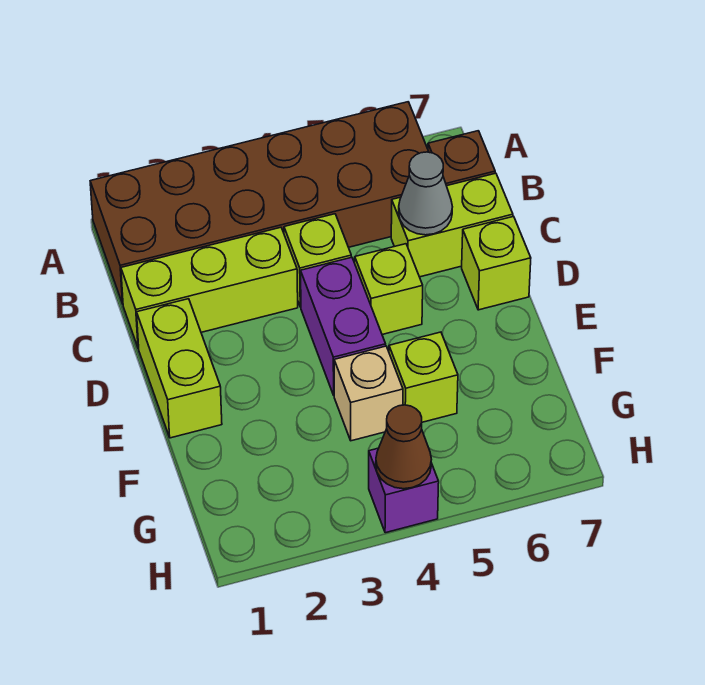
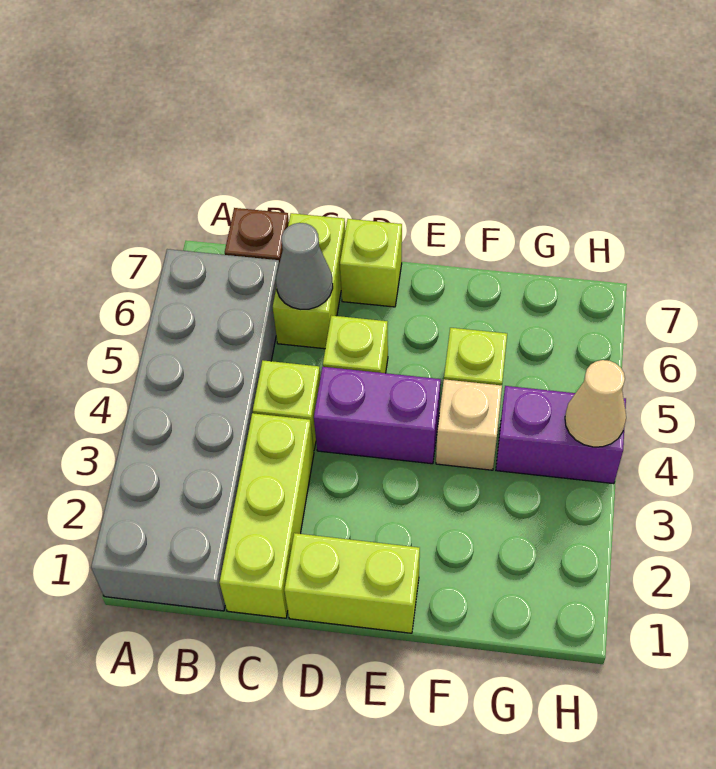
brown brick A1:B6 level 1 -> grey brick A1:B6 level 1
purple brick H4 level 1 -> purple brick G4:H4 level 1
brown cone H4 level 2 -> tan cone H4 level 2

